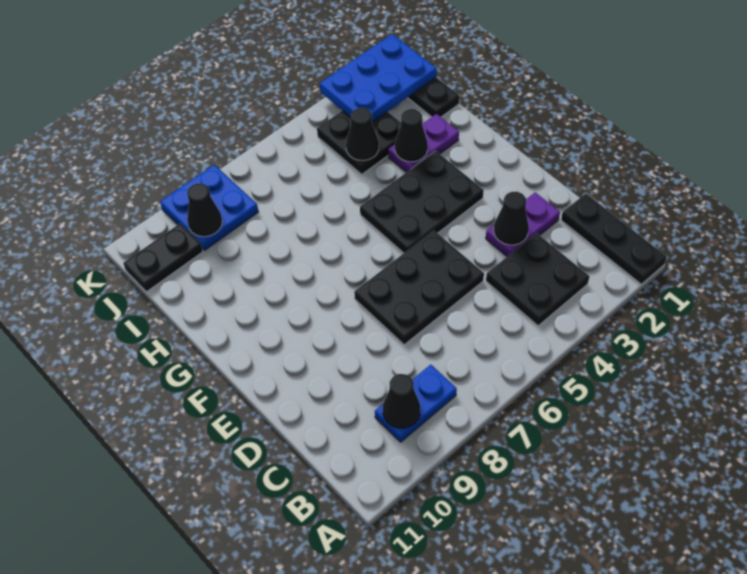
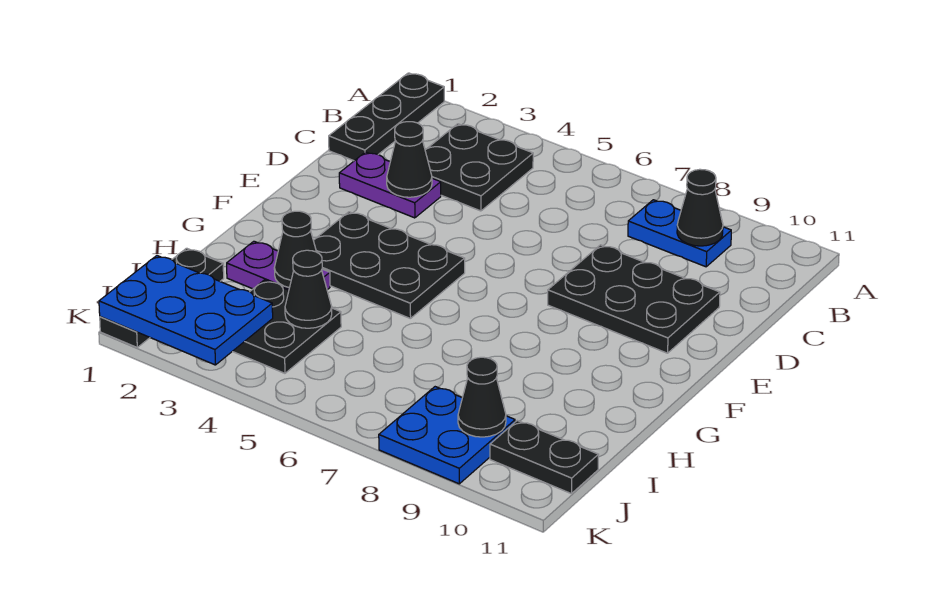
black plate D5:E7 level 1 -> black plate D8:E10 level 1

